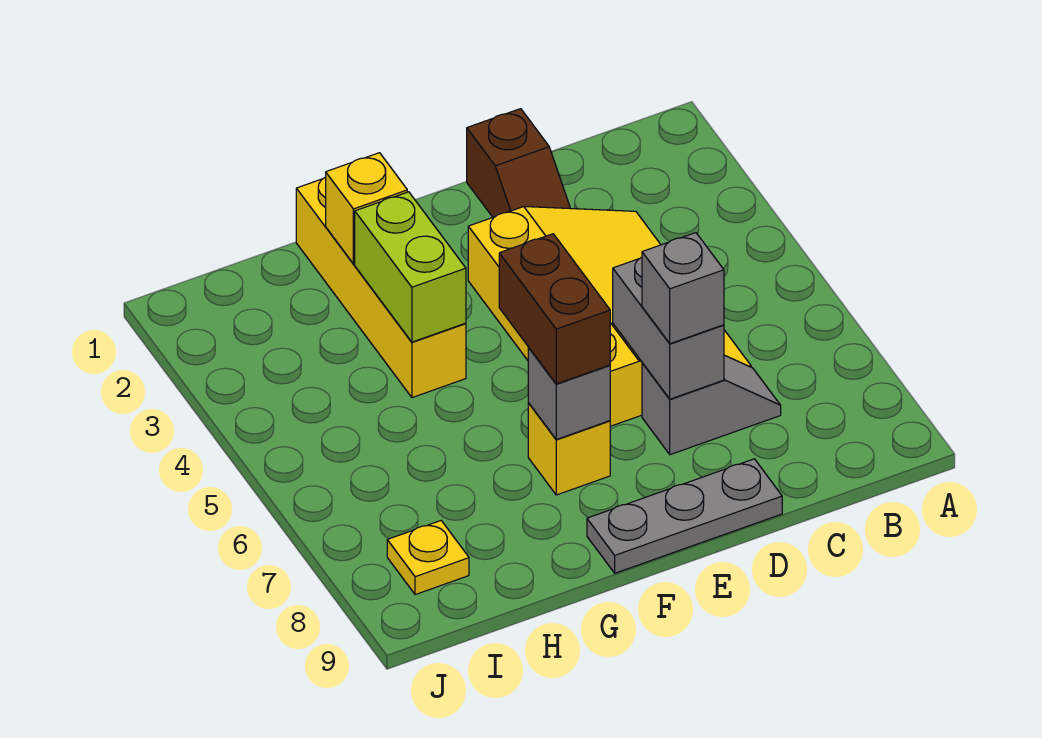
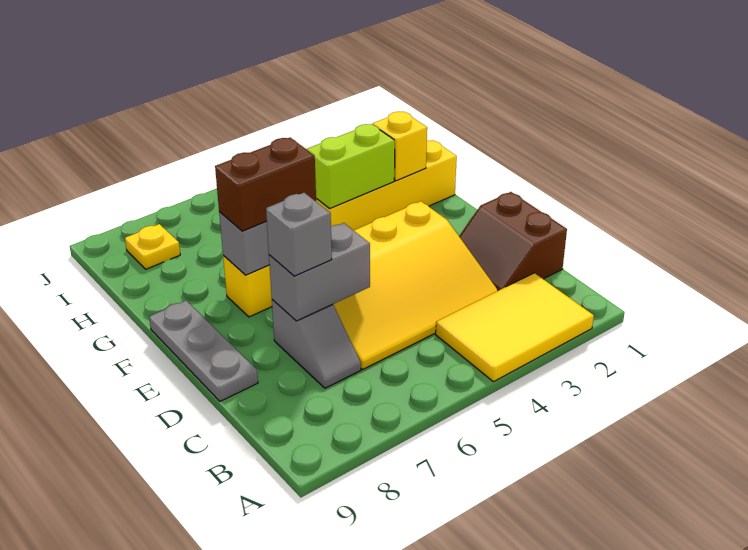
none -> yellow tile A2:B4 level 1
brown slope D1:D2 level 1 top 1 -> brown slope C1:D2 level 1 top 1

